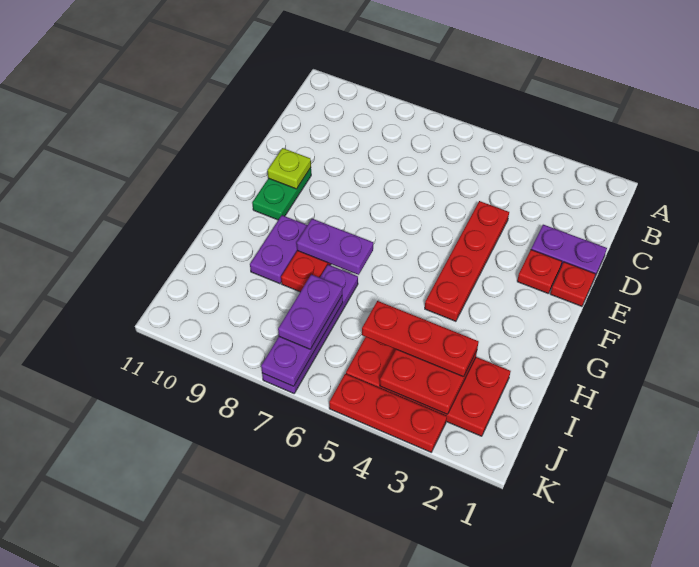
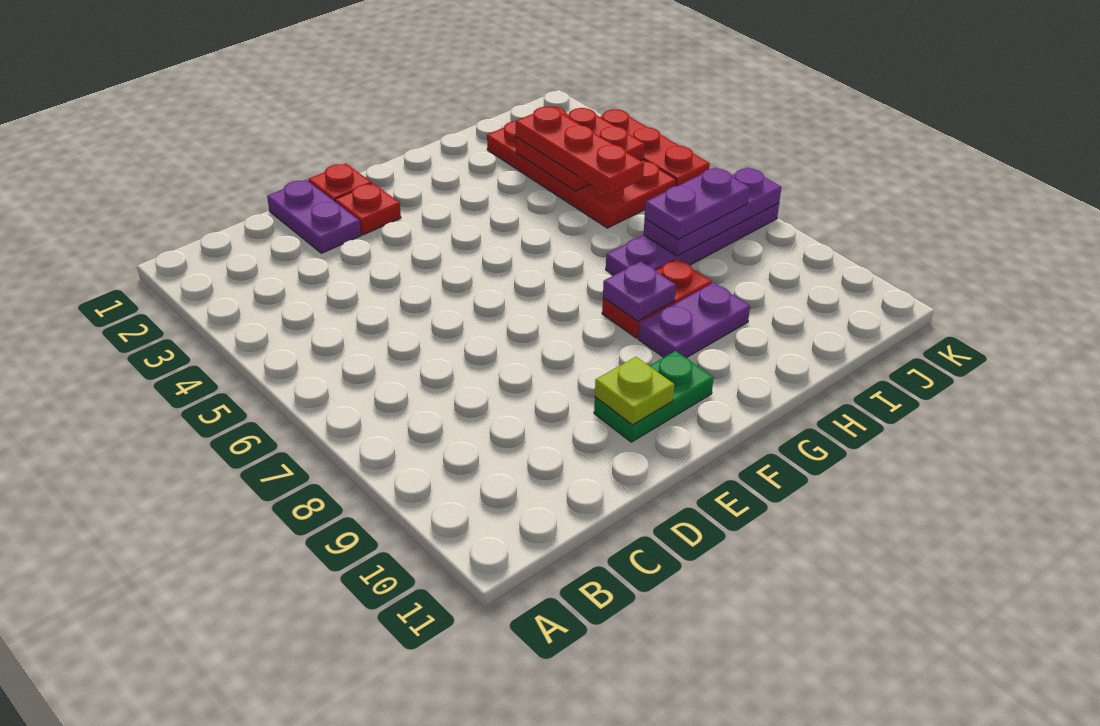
red plate D4:G4 level 1 -> none
purple plate G7:G8 level 2 -> purple plate G8 level 2

